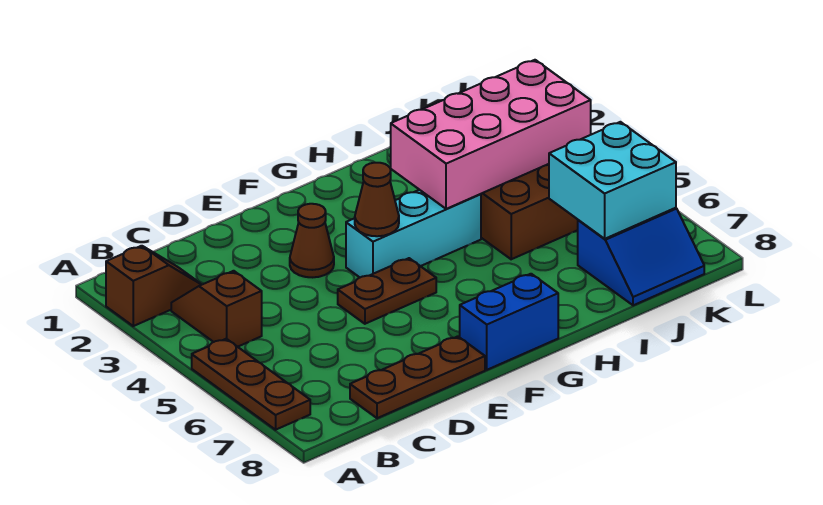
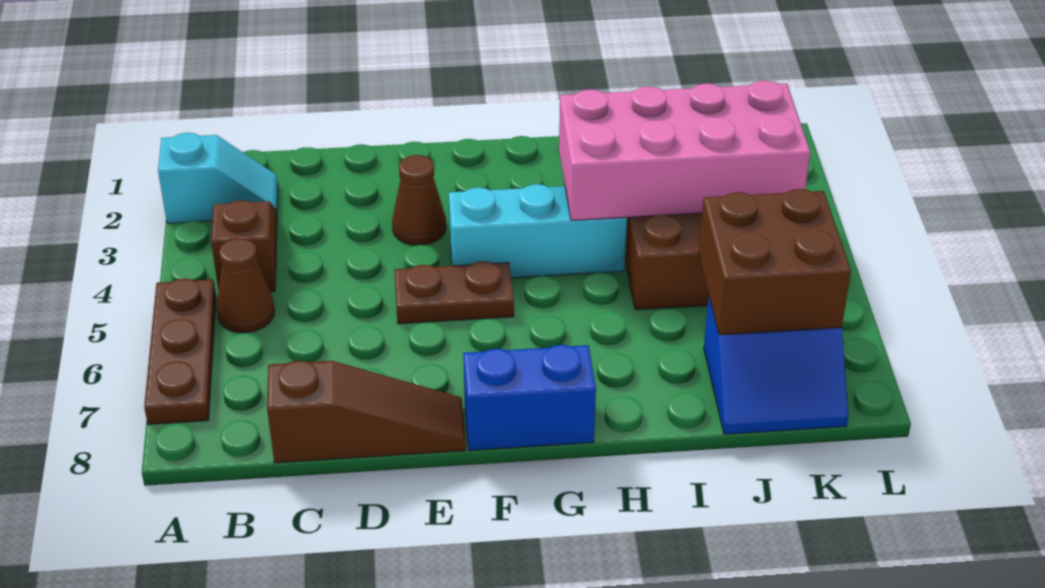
brown slope A2:B2 level 1 top A -> cyan slope A2:B2 level 1 top A
brown plate C8:E8 level 1 -> brown slope C8:E8 level 1 top C
brown cone F4 level 2 -> brown cone B5 level 1
cyan brick J6:K7 level 2 -> brown brick J6:K7 level 2

